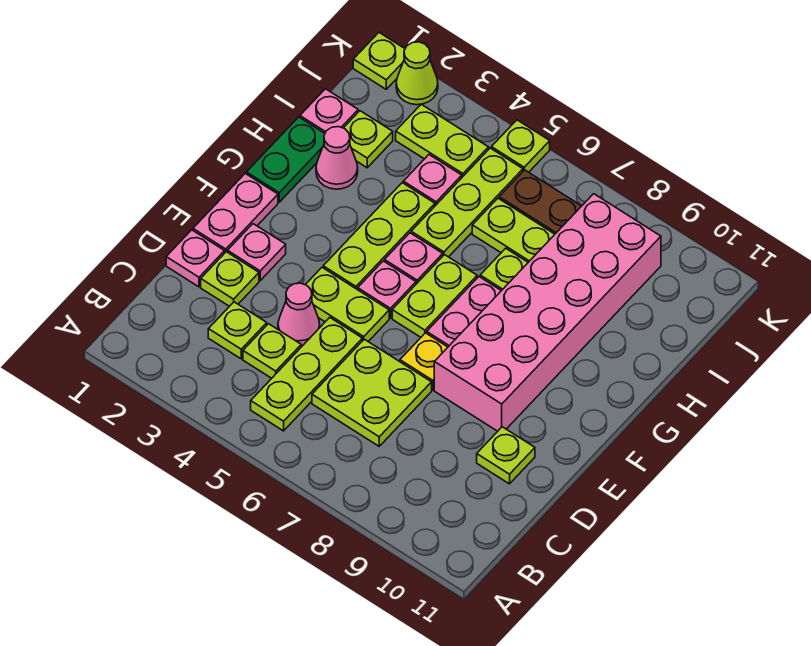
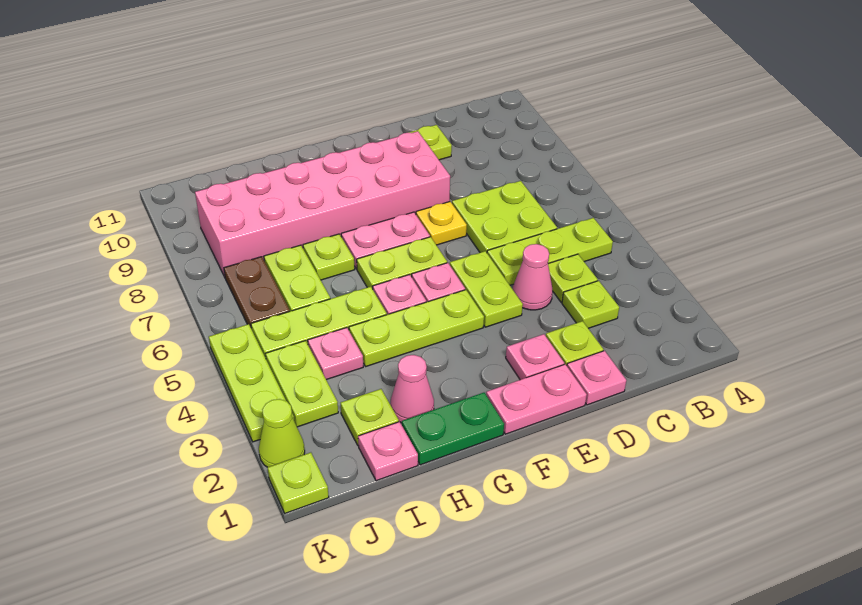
lime plate K5 level 1 -> lime plate K3:K5 level 1

